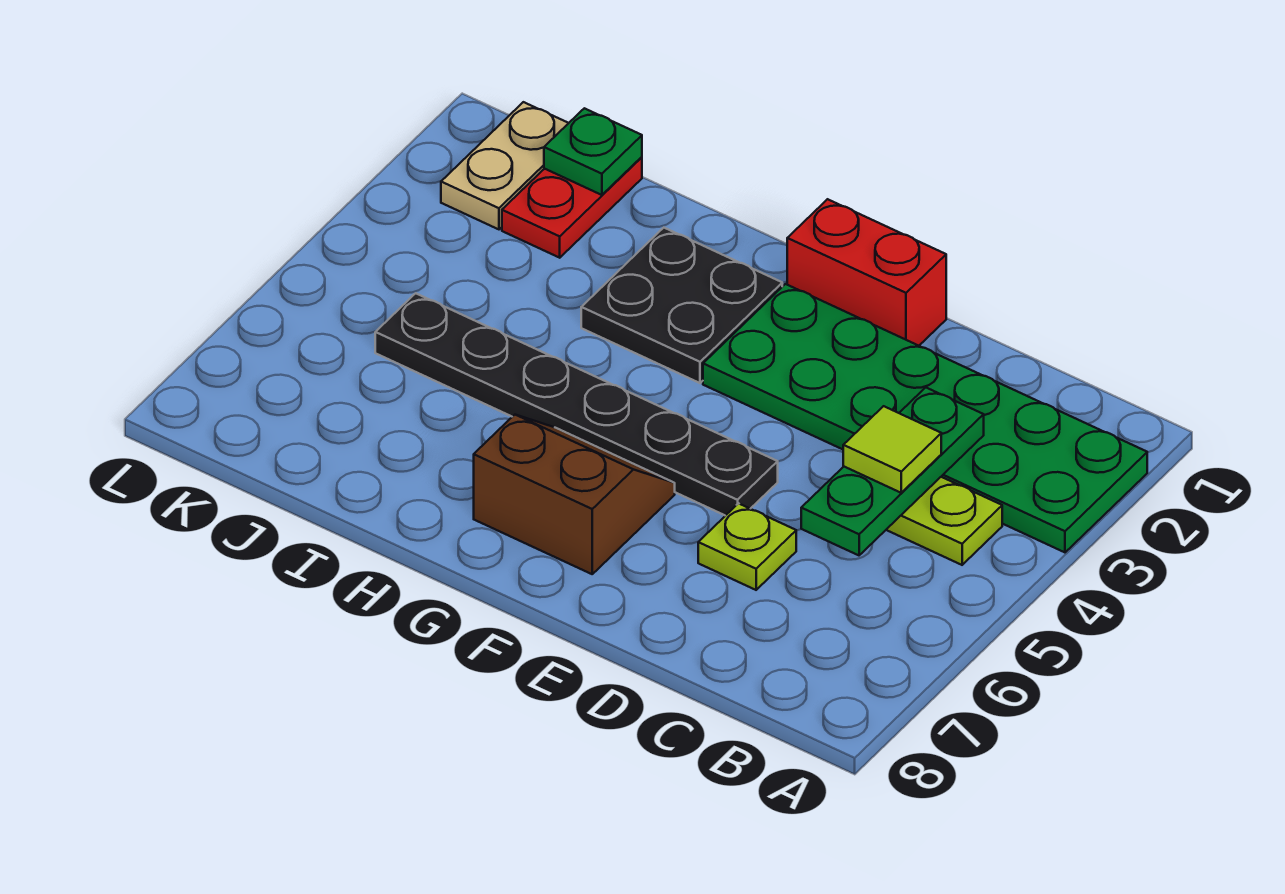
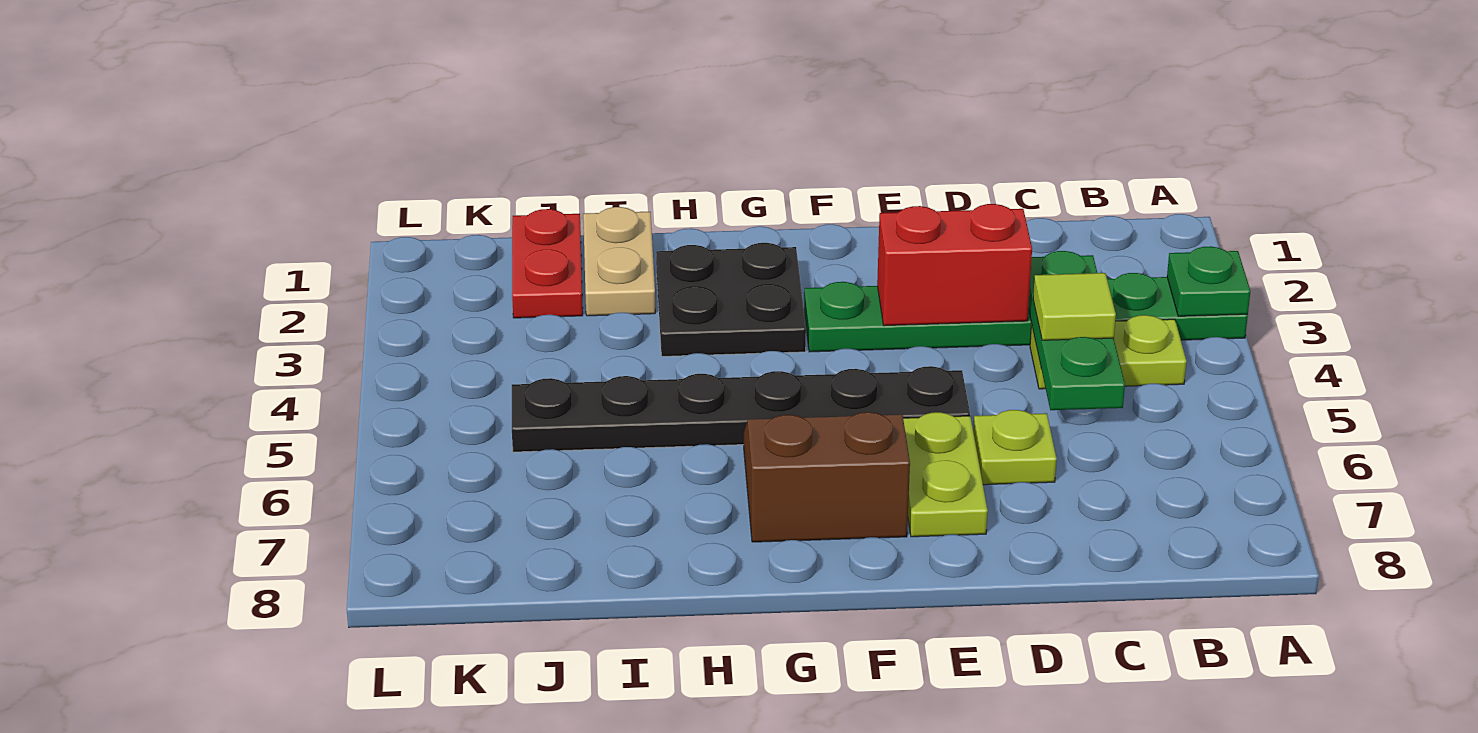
green plate A2:F3 level 1 -> green plate A3:F3 level 1
red brick E1:F1 level 1 -> red brick D3:E3 level 2
none -> lime plate E6:E7 level 1
green plate J1 level 2 -> green plate A3 level 2
tan plate K1:K2 level 1 -> tan plate I1:I2 level 1

